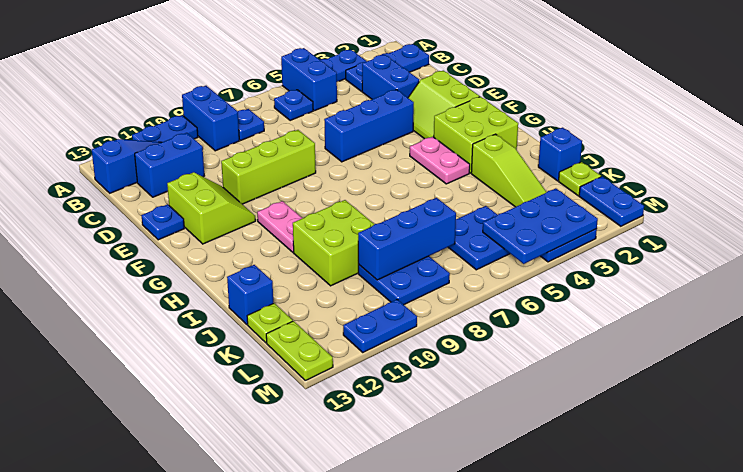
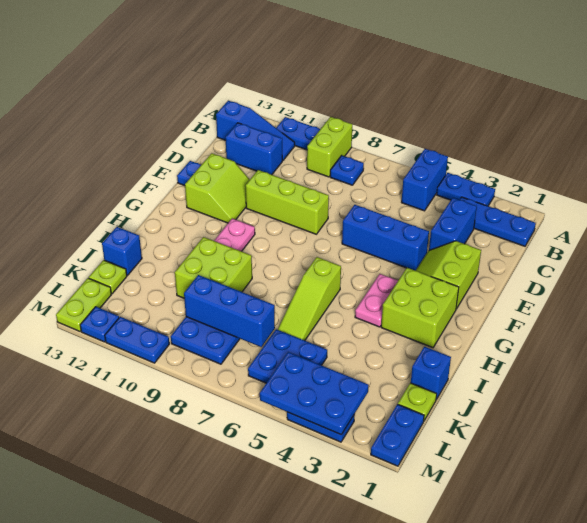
blue brick A9:B9 level 1 -> lime brick A9:B9 level 1
blue plate B6 level 1 -> blue plate M12 level 1
lime slope I3:K3 level 1 top I -> lime slope H6:J6 level 1 top H

